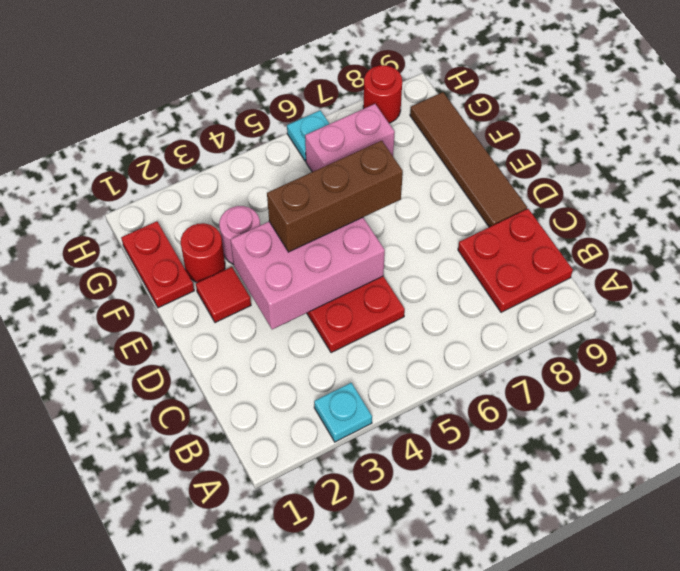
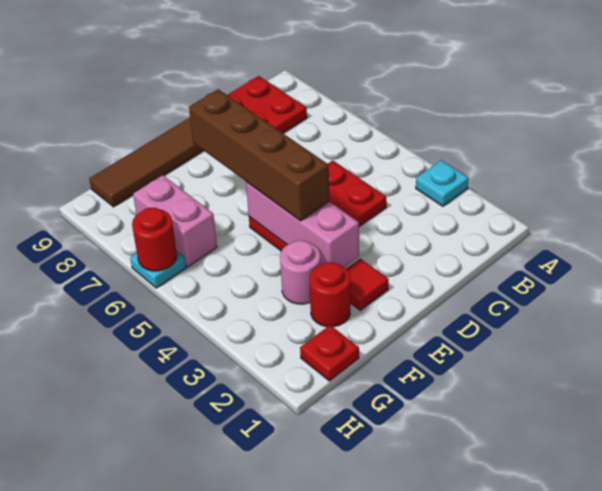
pink brick D3:E5 level 2 -> pink brick E3:E5 level 2
brown brick E4:E6 level 3 -> brown brick E4:E7 level 3
red plate F1:G1 level 1 -> red plate G1 level 1
red round brick H8 level 1 -> red round brick H6 level 2

